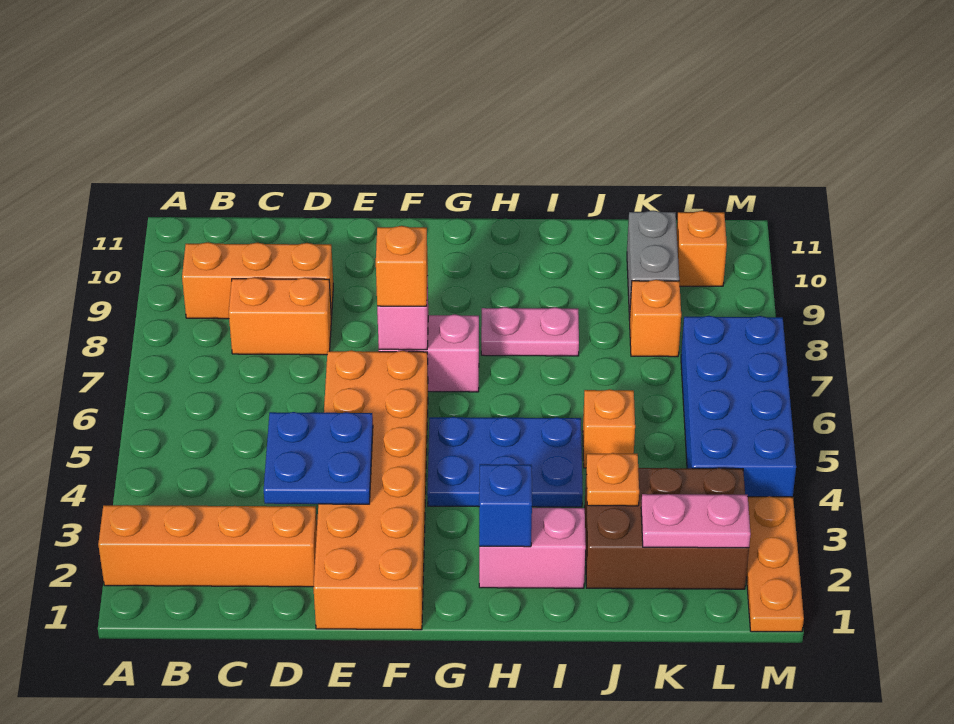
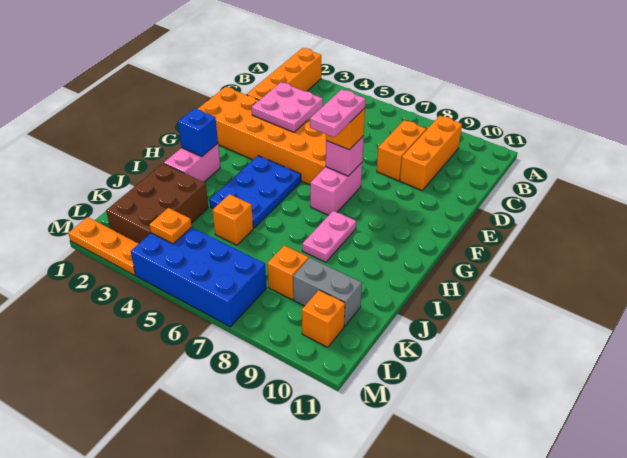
blue plate D3:E4 level 2 -> pink plate D3:E4 level 2
orange plate J3 level 2 -> orange plate L4 level 2
pink plate K2:L2 level 2 -> pink plate F7:G7 level 4

